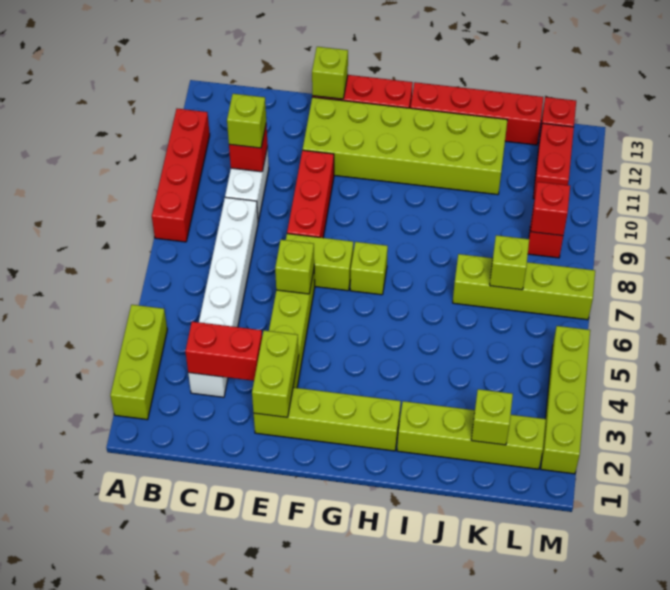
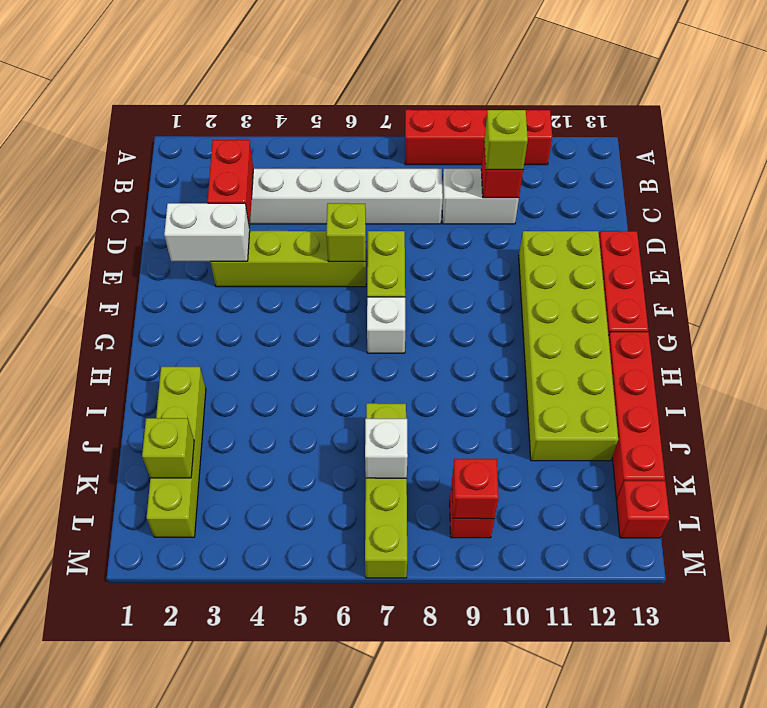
lime brick A2:A4 level 1 -> none
lime brick E2:H2 level 1 -> none
lime brick E2:E3 level 2 -> white brick E2:E3 level 2
red brick E8:E10 level 1 -> none
lime brick E13 level 2 -> none
lime brick G7 level 1 -> white brick G7 level 1
lime brick K7 level 2 -> white brick K7 level 2
red brick L11:L12 level 1 -> none
lime brick M2:M5 level 1 -> none

